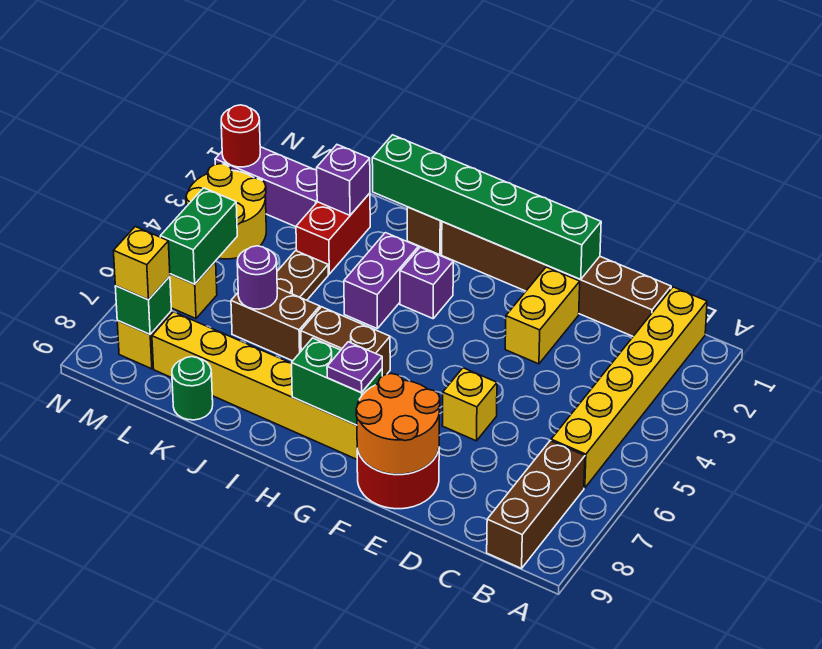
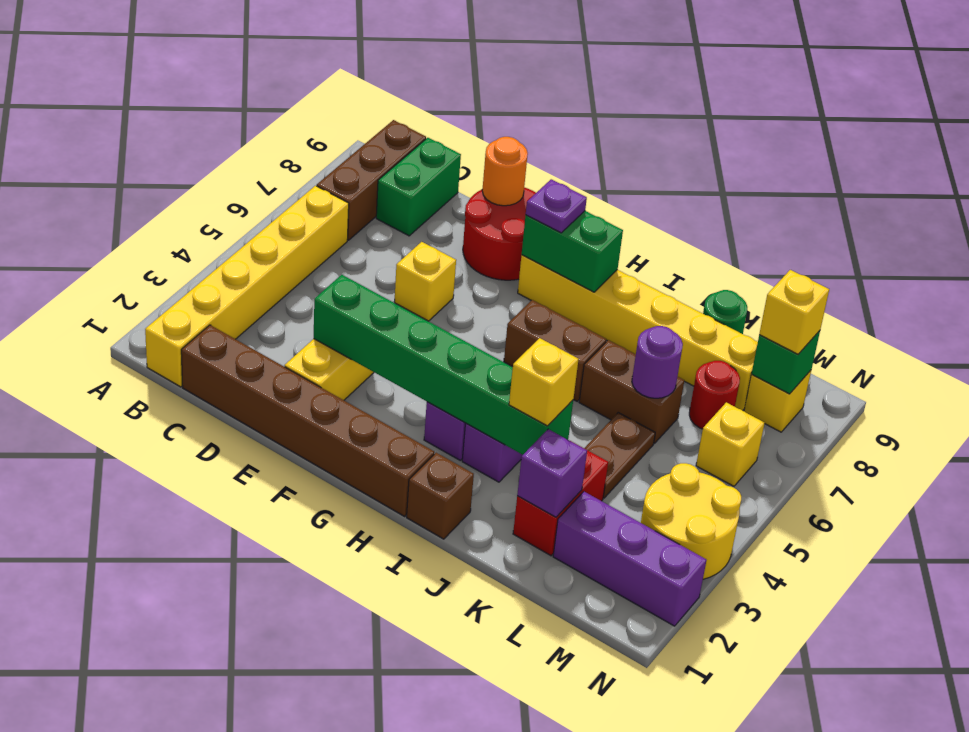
green brick E1:J1 level 2 -> green brick E3:J3 level 2
orange round brick E8:F9 level 2 -> orange round brick E9 level 2
none -> yellow brick J3 level 3
green brick M5:M6 level 2 -> green brick C8:C9 level 1
red round brick N2 level 2 -> red round brick L7 level 1

